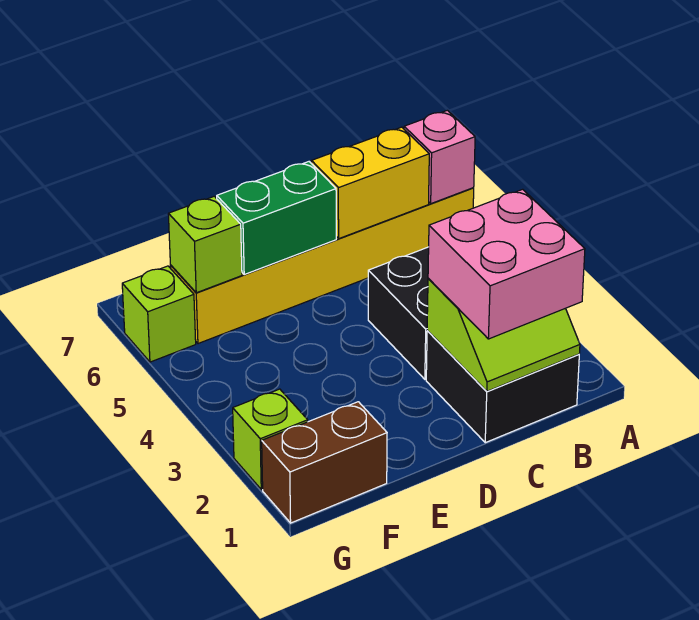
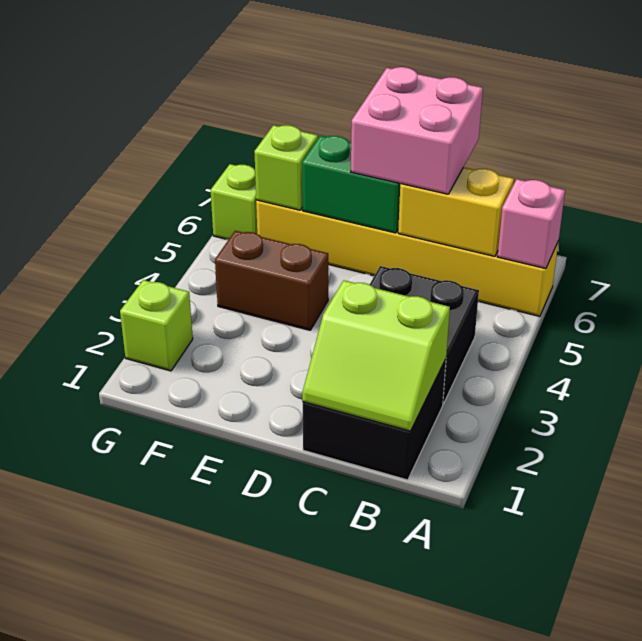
pink brick B1:C2 level 3 -> pink brick C6:D7 level 3
brown brick F1:G1 level 1 -> brown brick E4:F4 level 1

